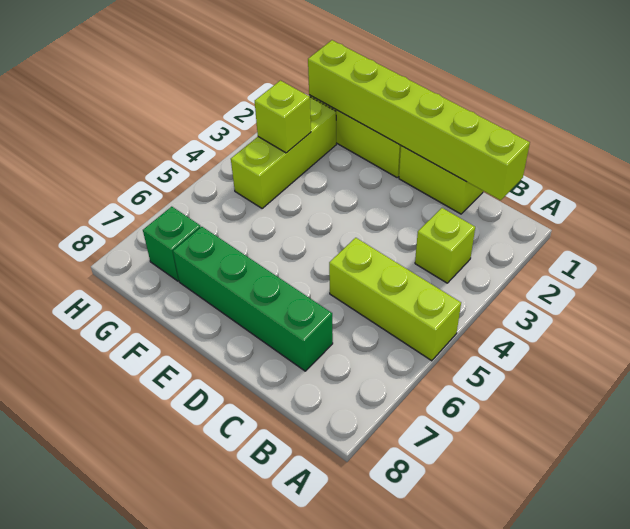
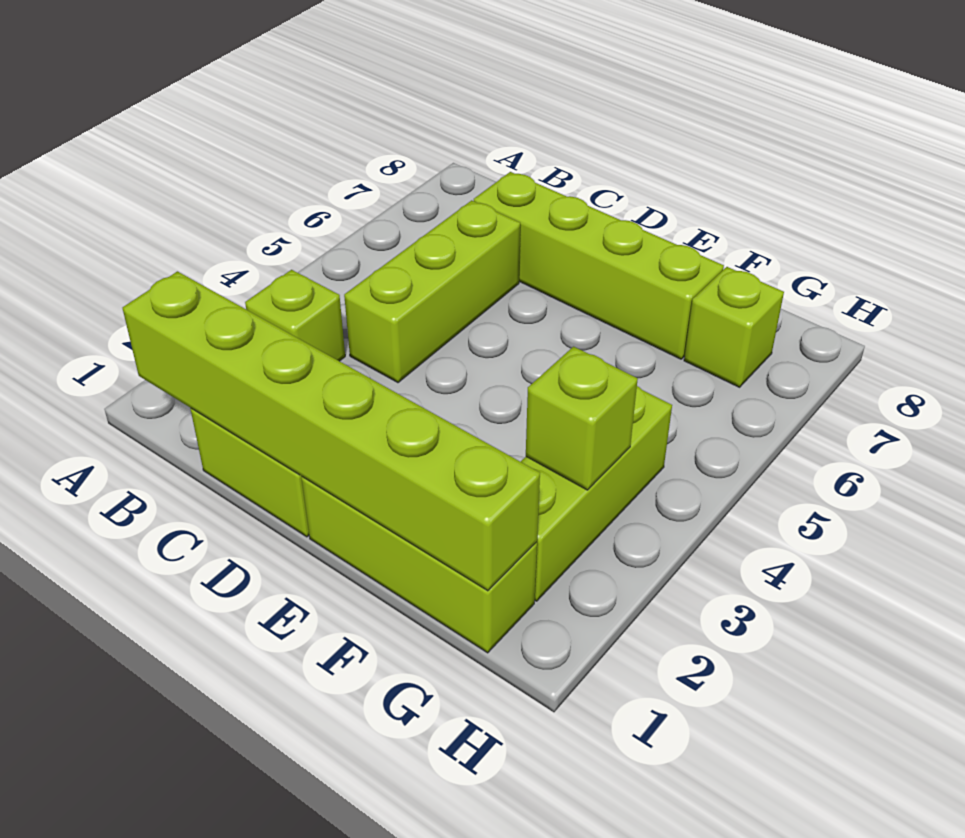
lime brick A5:C5 level 1 -> lime brick C4:C6 level 1
green brick C7:F7 level 1 -> lime brick C7:F7 level 1
green brick G7 level 1 -> lime brick G7 level 1

